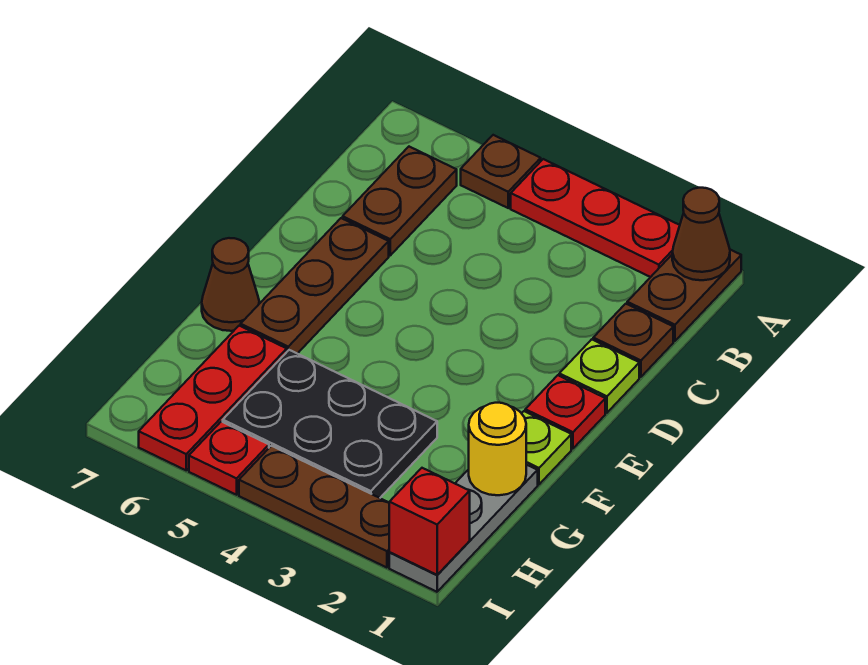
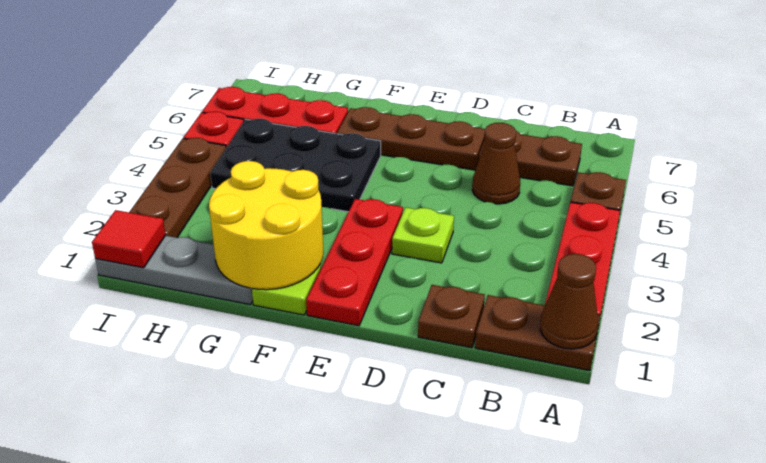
lime plate D1 level 1 -> lime plate D3 level 1
red plate E1 level 1 -> red plate E1:E3 level 1
brown cone F7 level 1 -> brown cone C5 level 1
yellow round brick G1 level 2 -> yellow round brick F1:G2 level 2
black plate G3:H5 level 1 -> black plate F4:H5 level 1
red brick I1 level 2 -> red tile I1 level 2

